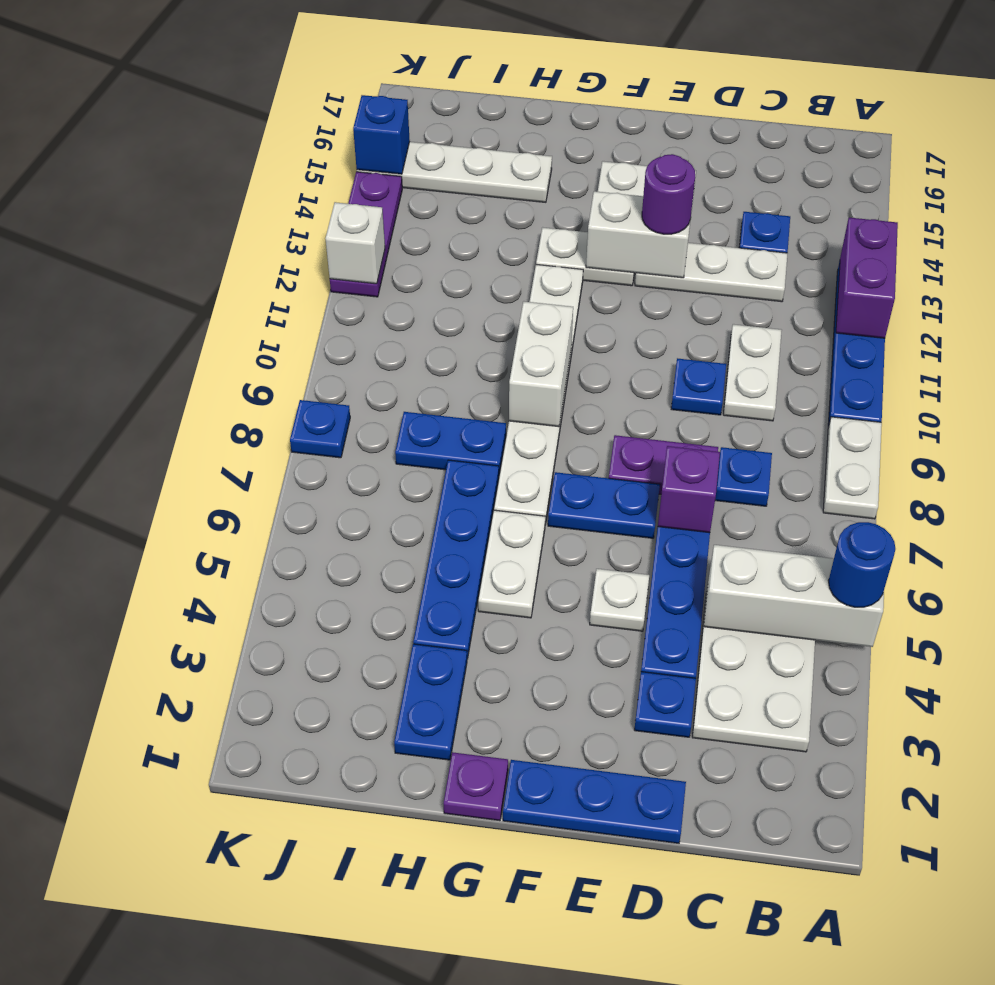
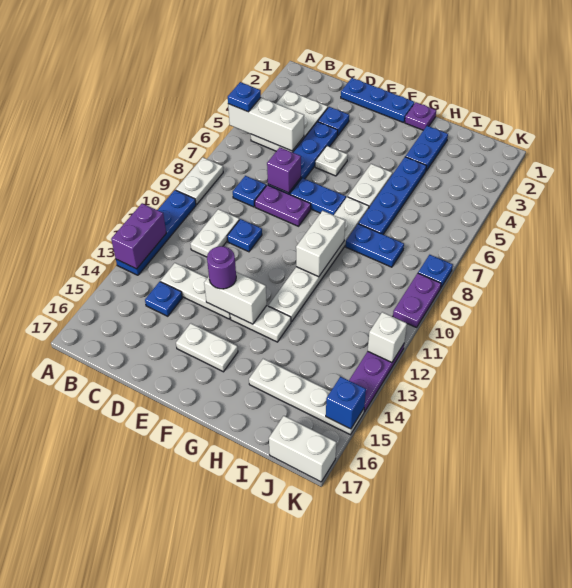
blue round brick A5 level 3 -> blue plate A5 level 3
none -> white brick J17:K17 level 1
none -> purple plate K9:K10 level 1

